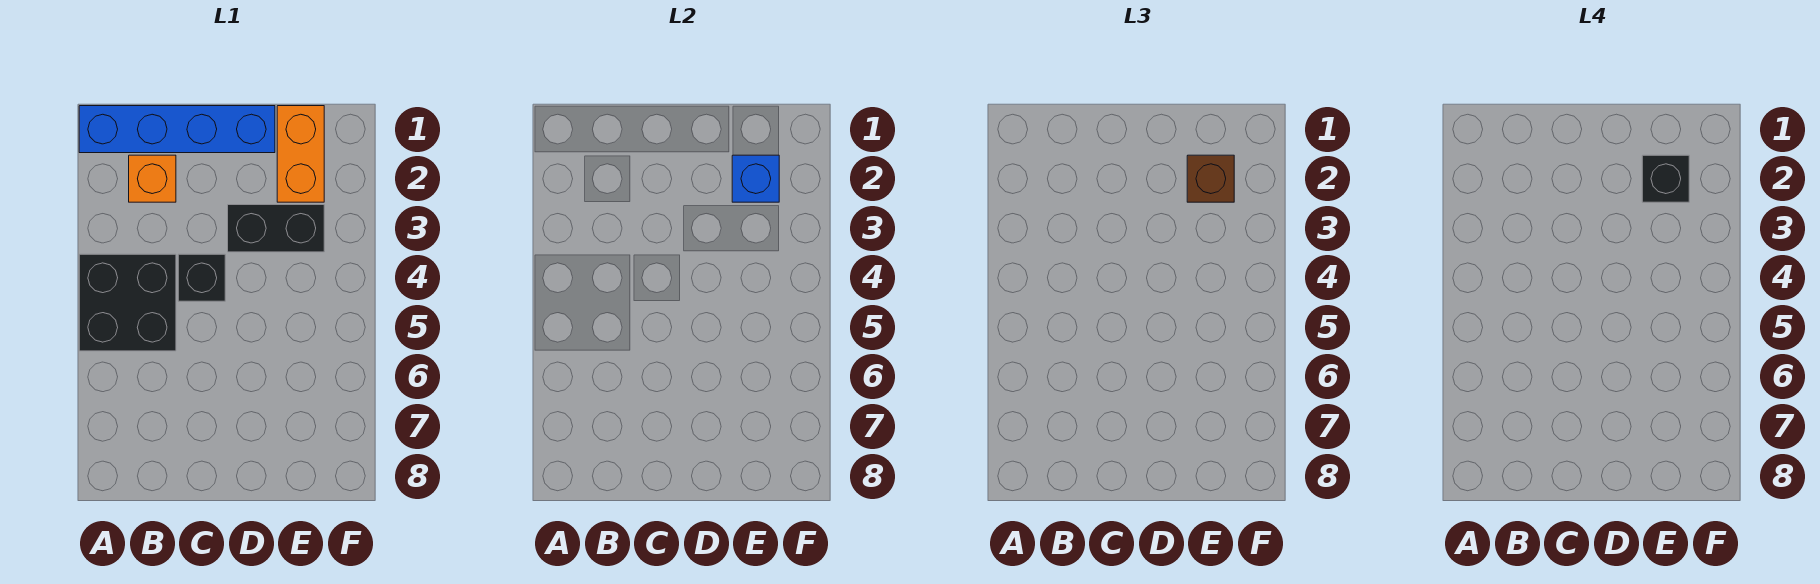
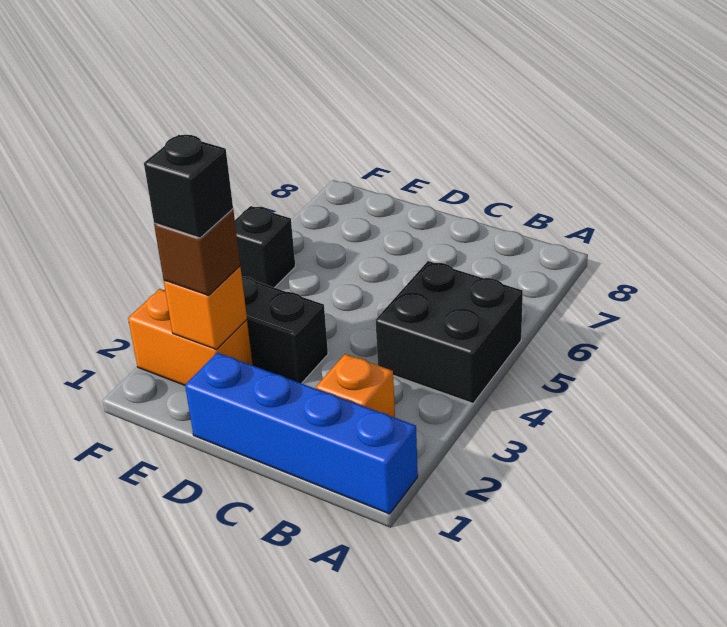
black brick C4 level 1 -> black brick F5 level 1
orange brick E1:E2 level 1 -> orange brick E2:F2 level 1
blue brick E2 level 2 -> orange brick E2 level 2

